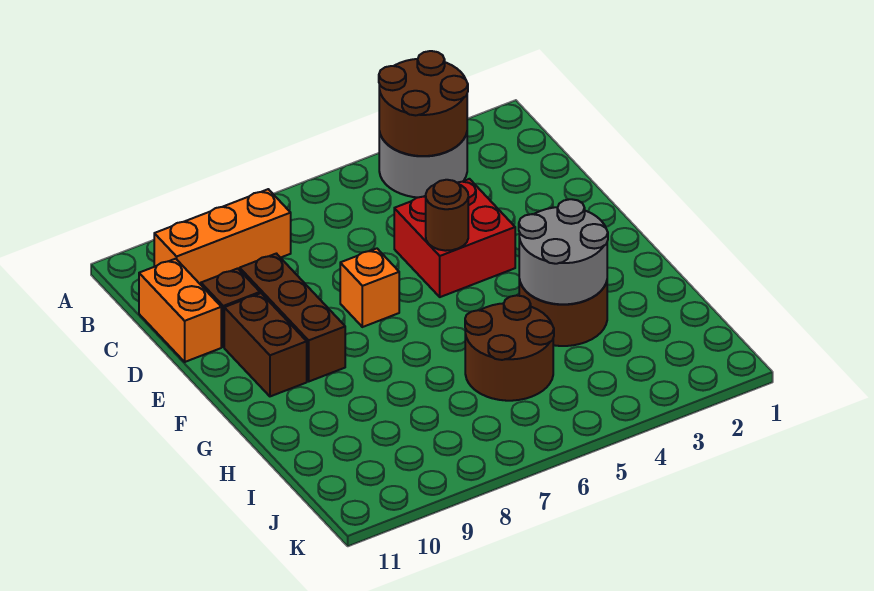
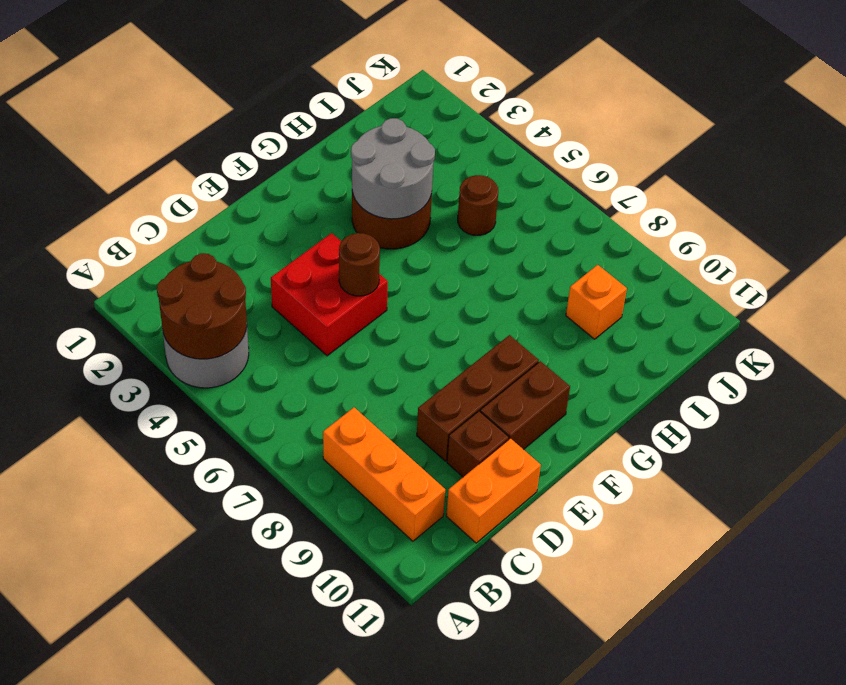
orange brick E7 level 1 -> orange brick I9 level 1
brown round brick H5:I6 level 1 -> brown round brick I5 level 1

